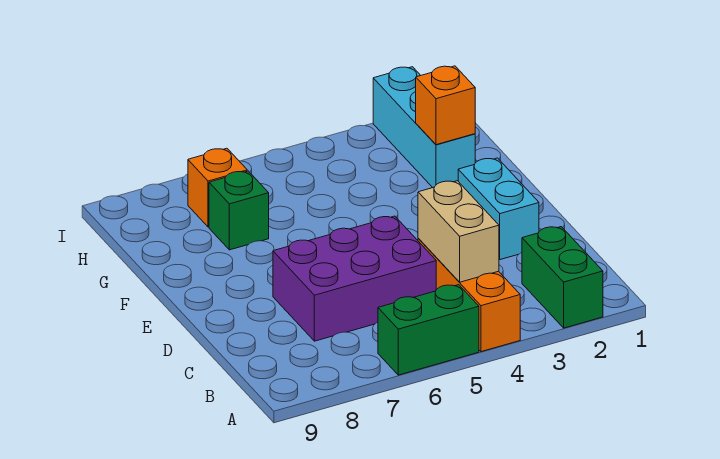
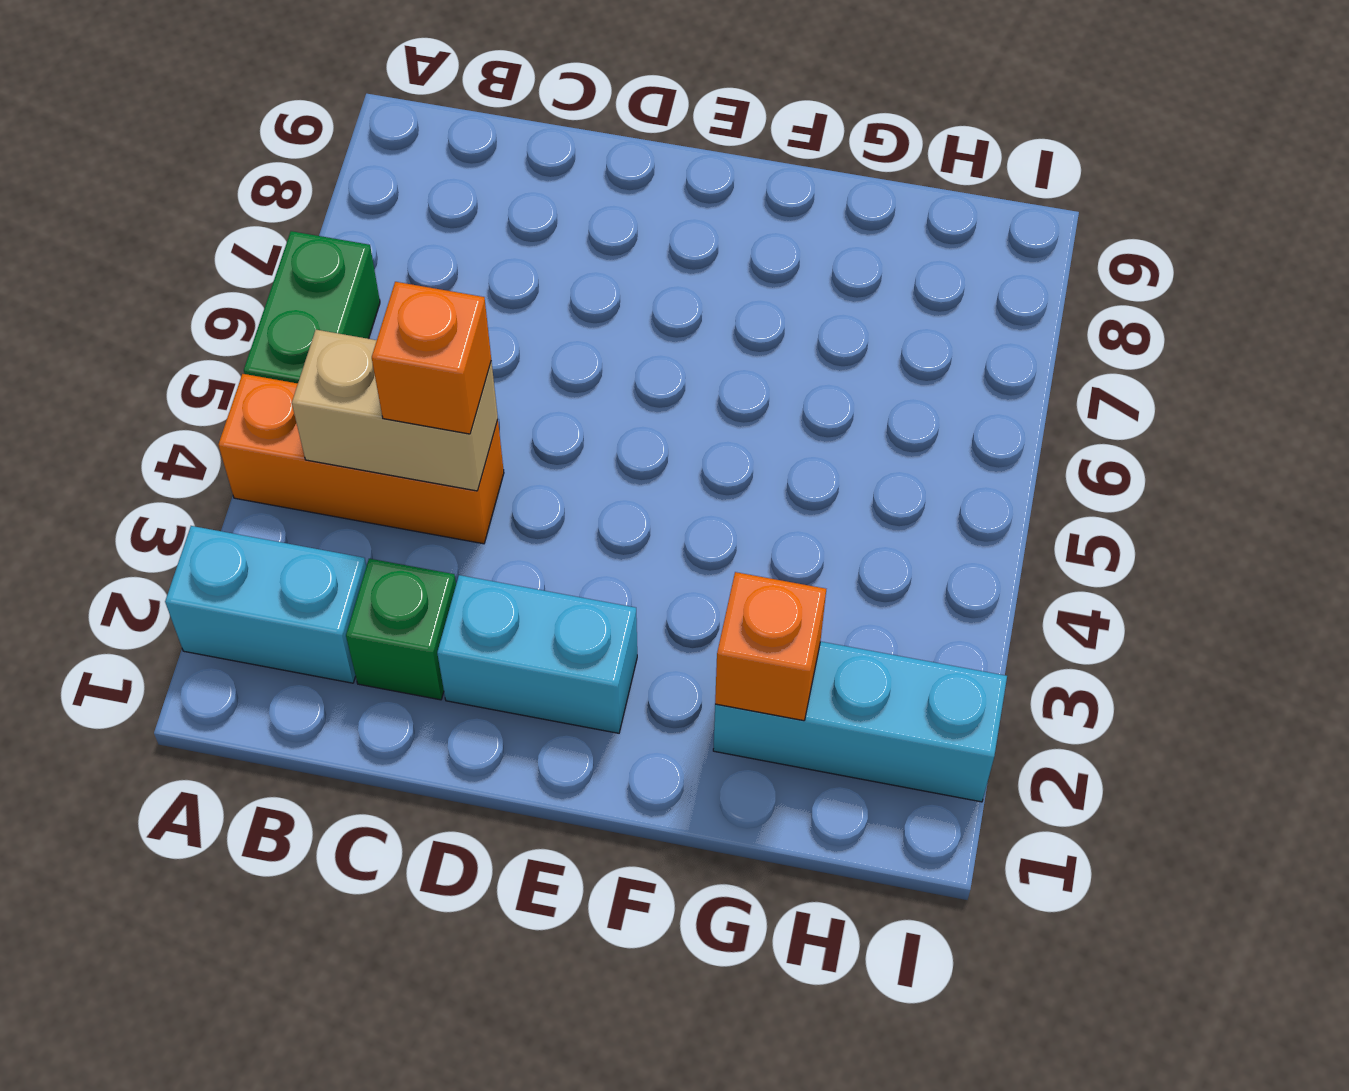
green brick A2:B2 level 1 -> cyan brick A2:B2 level 1
purple brick C5:D7 level 1 -> none
green brick G7 level 1 -> green brick C2 level 1
orange brick H7 level 1 -> orange brick C4 level 3

